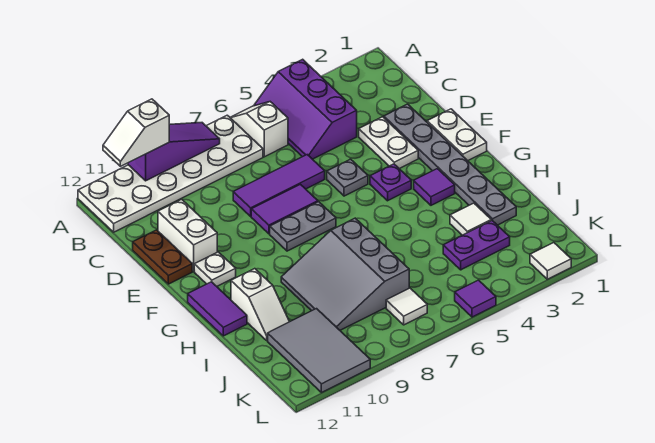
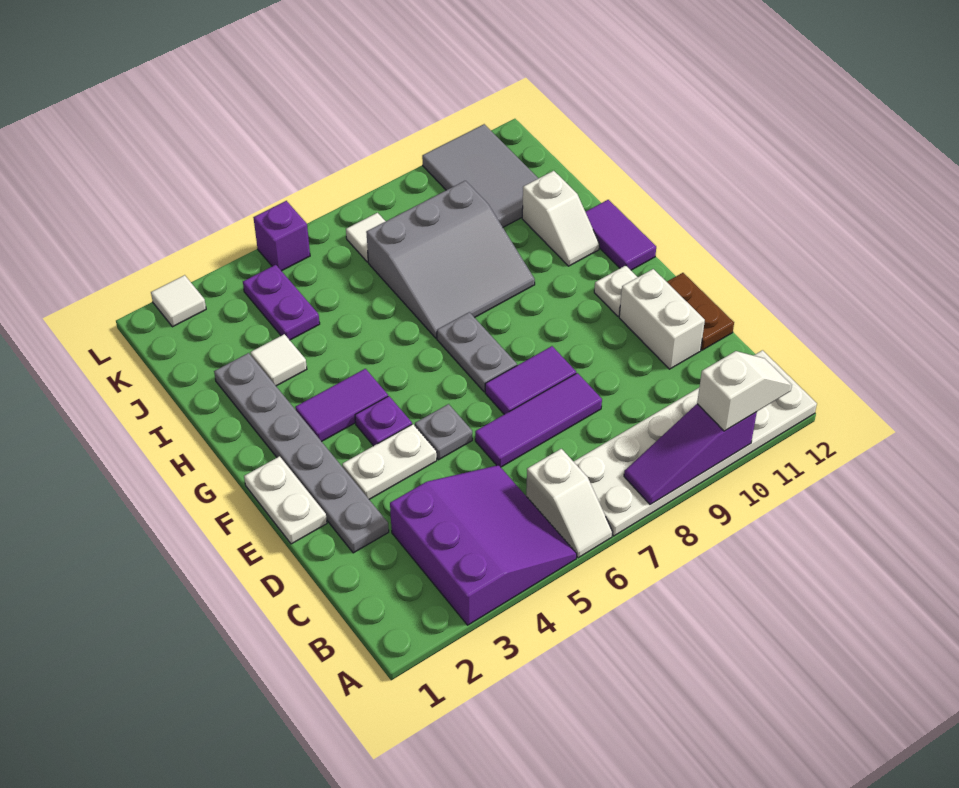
purple slope A4:C5 level 1 top 4 -> purple slope A3:C5 level 1 top 3
white plate D3:E3 level 1 -> white plate E3:E4 level 1
grey plate F7:F8 level 1 -> grey plate F7:G7 level 1
purple tile G3 level 1 -> purple tile G3:G4 level 1
grey slope H7:J9 level 1 top 7 -> grey slope H7:J9 level 1 top J
white slope H11:I11 level 1 top H -> white slope H11:I11 level 1 top I
purple plate J3:J4 level 1 -> purple plate J4:K4 level 1
purple tile L5 level 1 -> purple brick L5 level 1

